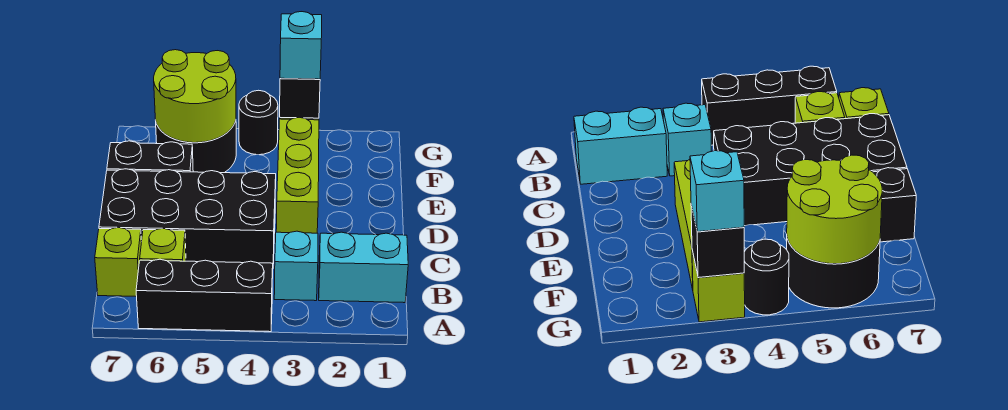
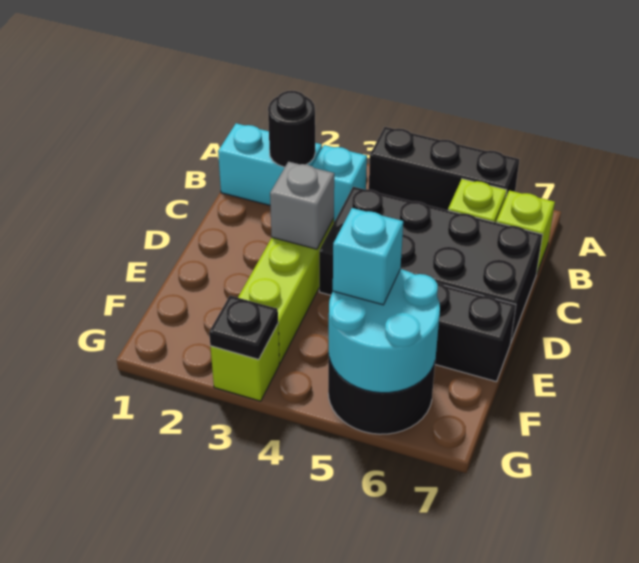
none -> grey brick D3 level 2
lime round brick F5:G6 level 2 -> cyan round brick F5:G6 level 2
black brick G3 level 2 -> black plate G3 level 2
cyan brick G3 level 3 -> cyan brick F5 level 3
black round brick G4 level 1 -> black round brick B2 level 2

